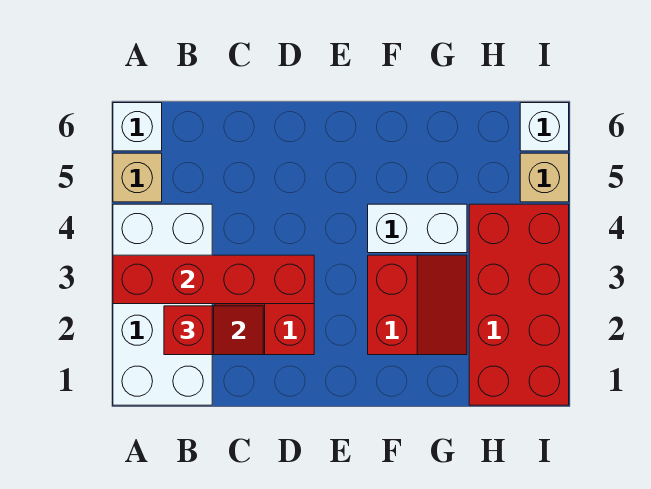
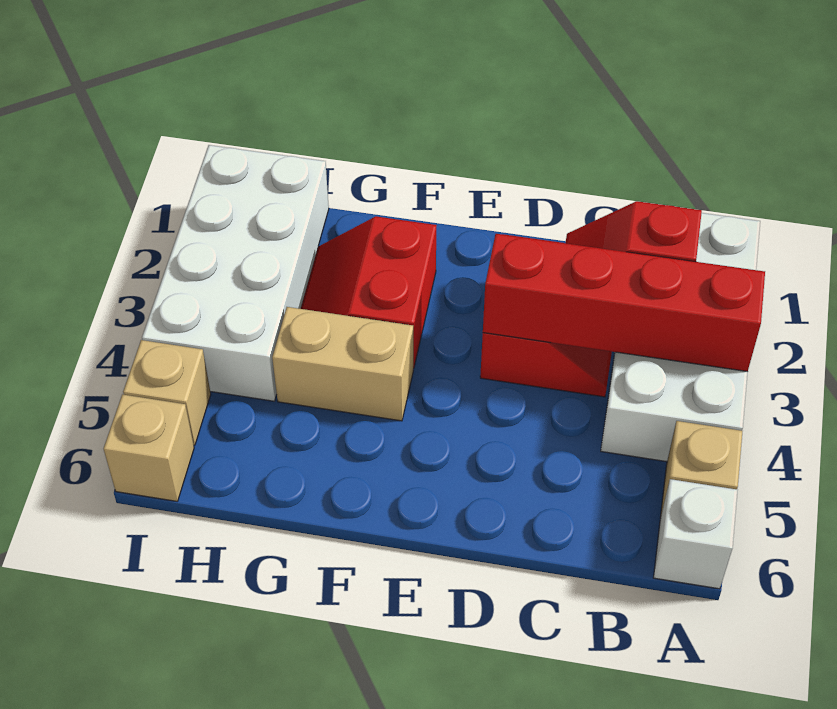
red brick B2 level 3 -> none
white brick F4:G4 level 1 -> tan brick F4:G4 level 1
red brick H1:I4 level 1 -> white brick H1:I4 level 1
white brick I6 level 1 -> tan brick I6 level 1

